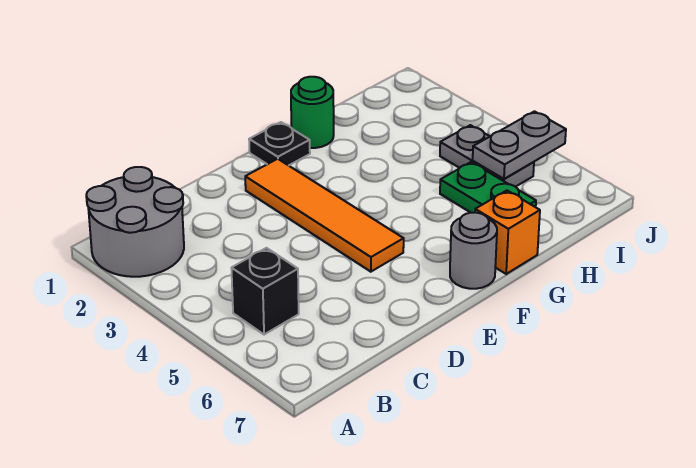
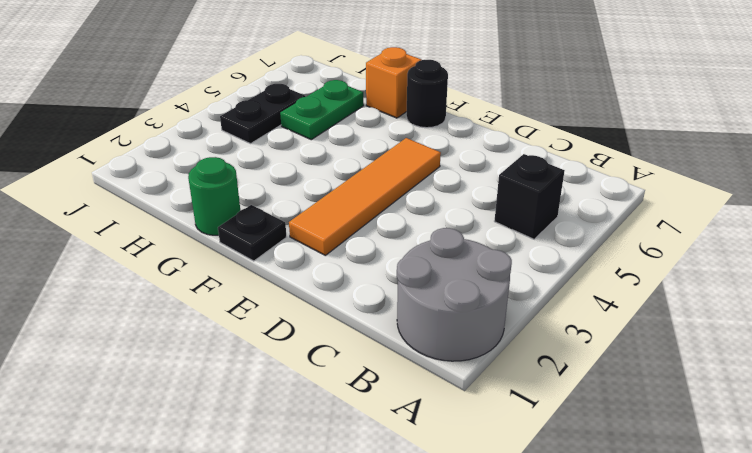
grey round brick F7 level 1 -> black round brick F7 level 1
grey plate I4:I5 level 1 -> black plate I4:I5 level 1
grey plate I5:J5 level 2 -> none

